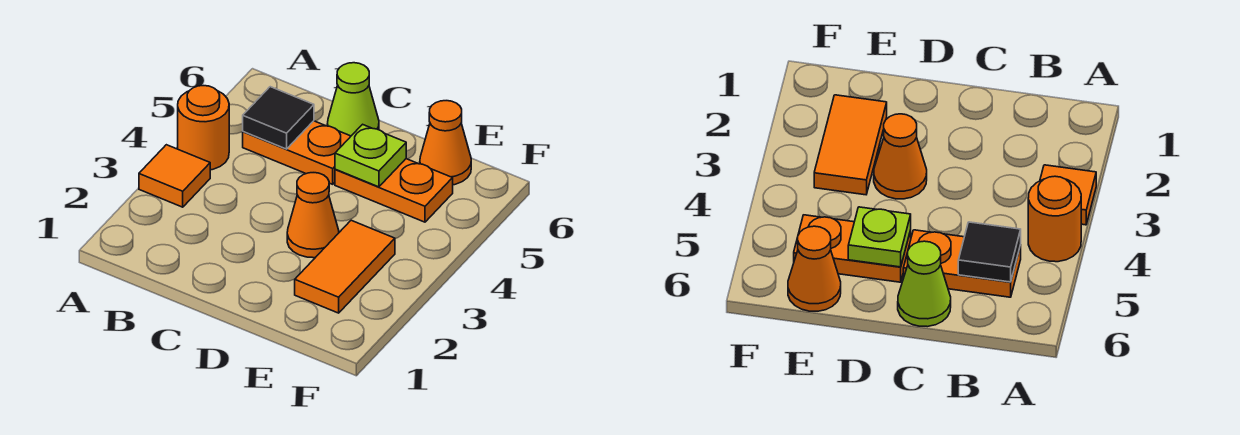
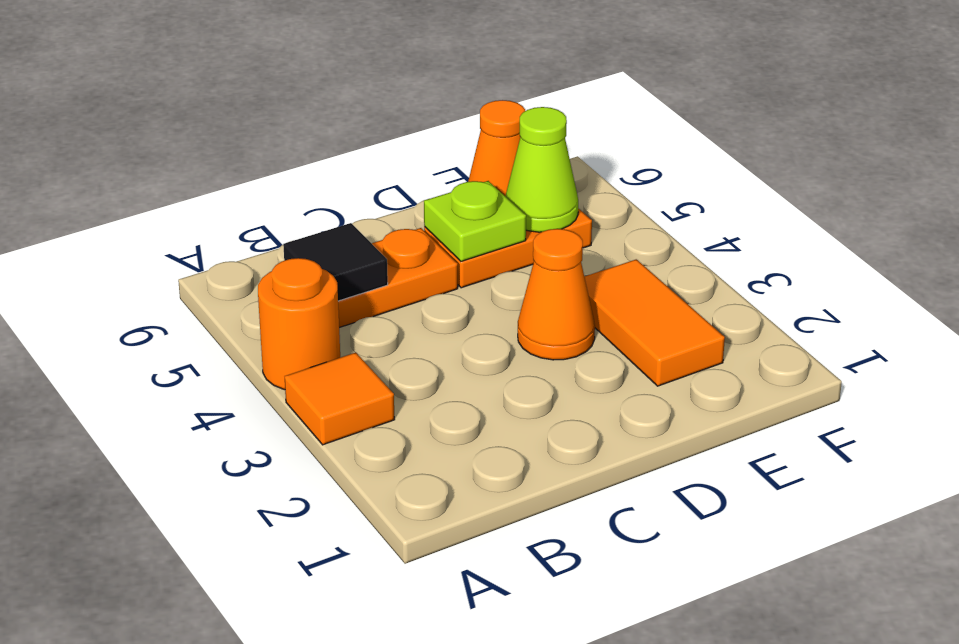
lime cone C6 level 1 -> lime cone E5 level 2

